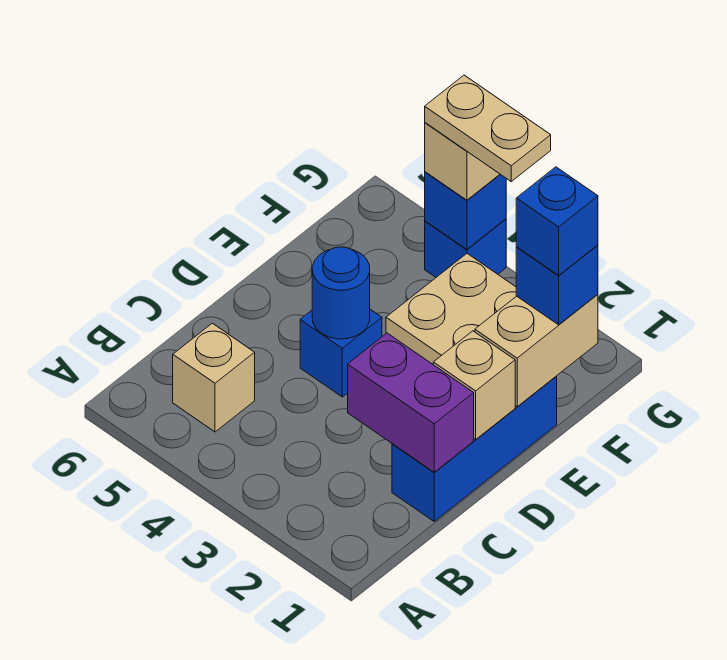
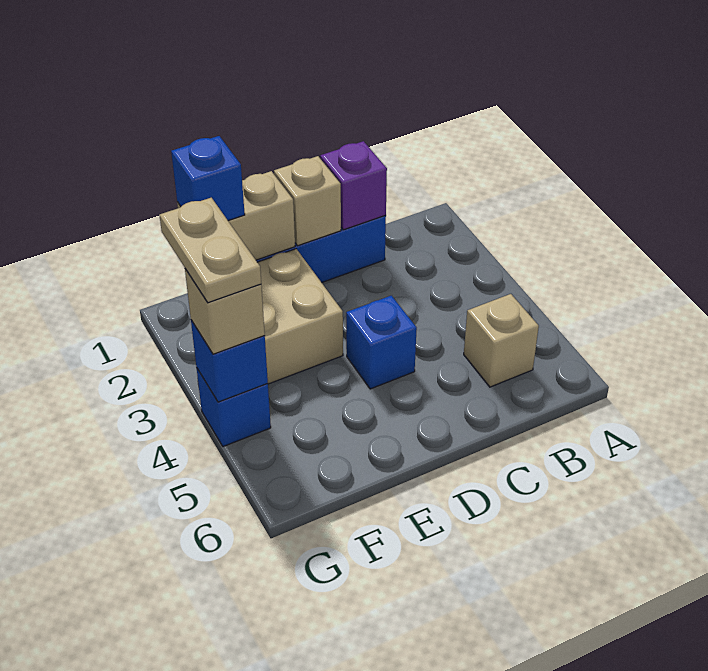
purple brick C1:C2 level 2 -> purple brick C1 level 2
blue round brick D4 level 2 -> none
blue brick F1 level 4 -> none

